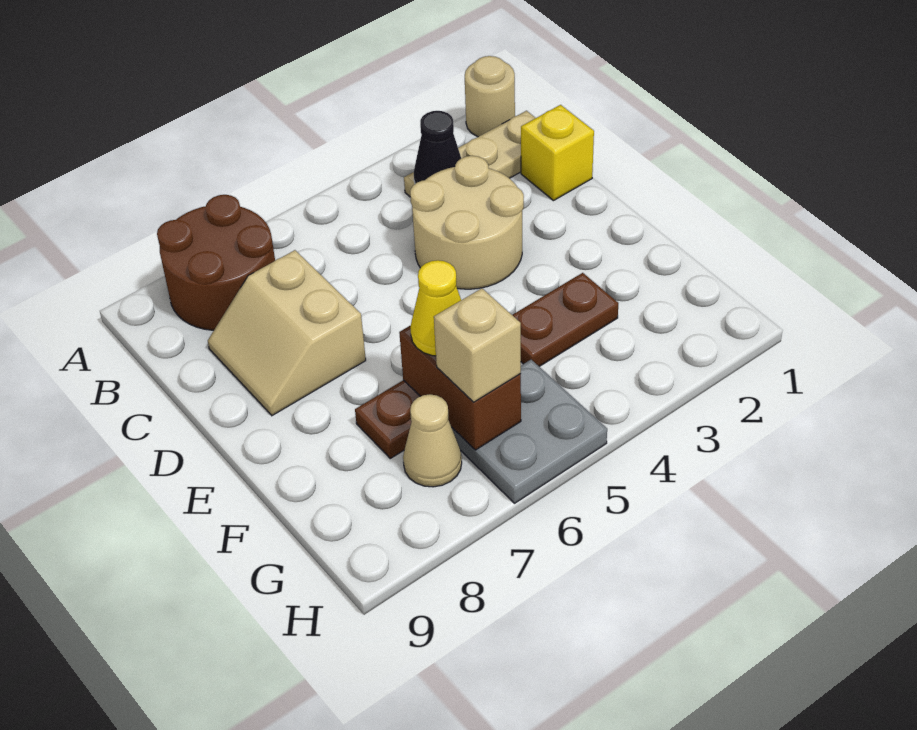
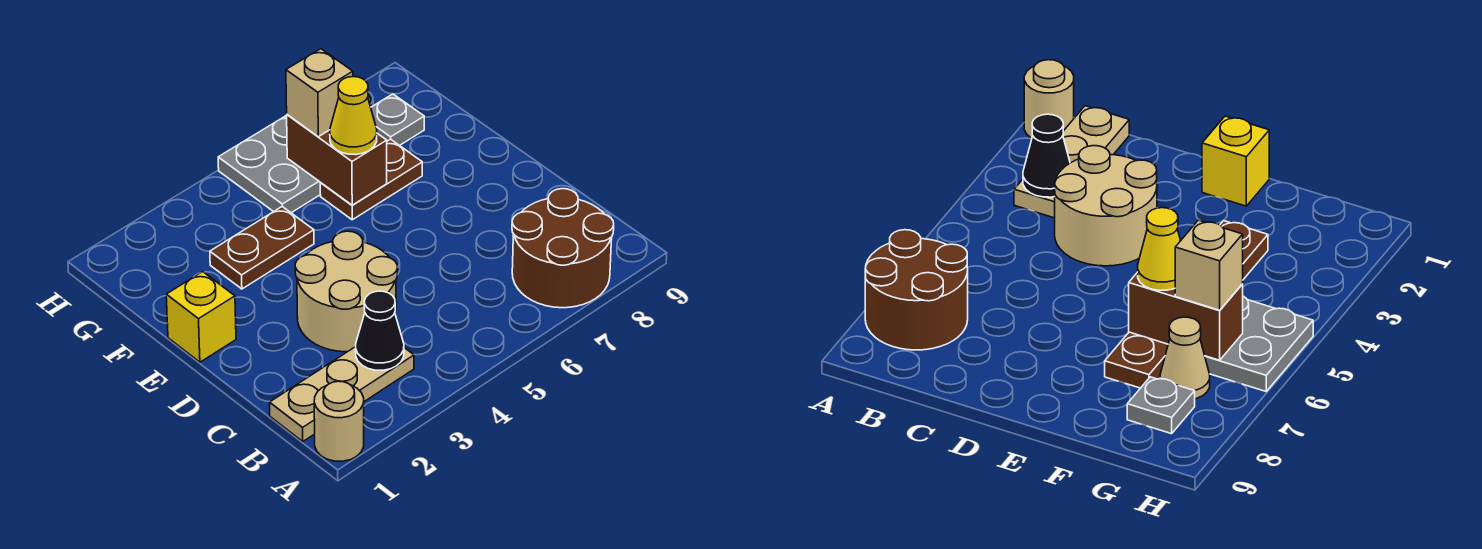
yellow brick C1 level 1 -> yellow brick E1 level 1
tan slope C7:D8 level 1 top 7 -> none
none -> grey plate G8 level 1

